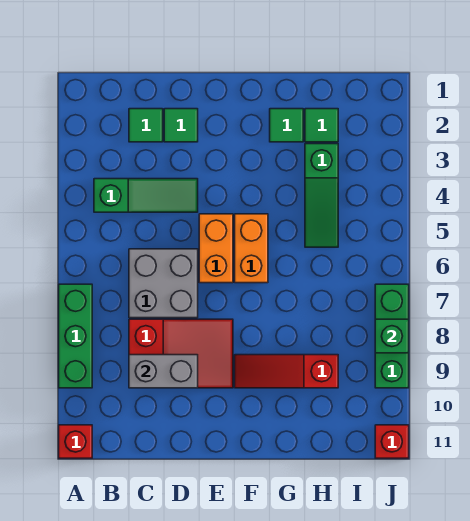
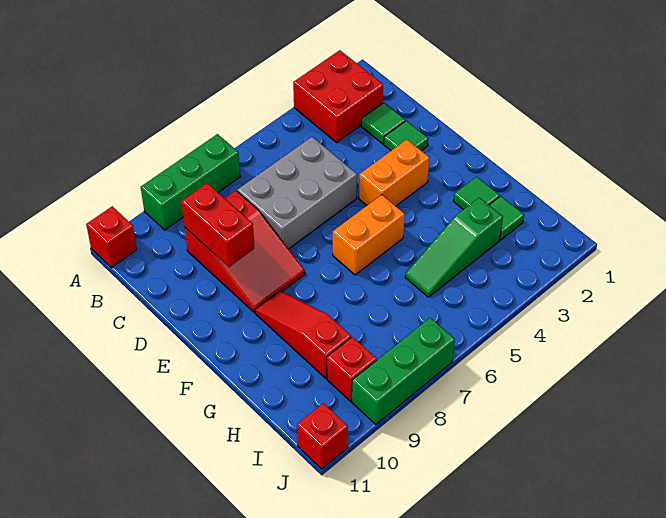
none -> red brick A2:B3 level 1
green slope B4:D4 level 1 top B -> none
grey brick C6:D7 level 1 -> grey brick C5:D7 level 1
grey brick C9:D9 level 2 -> red brick C9:D9 level 2
orange brick E5:E6 level 1 -> orange brick E3:E4 level 1
none -> red brick I9 level 1
green brick J8 level 2 -> none

